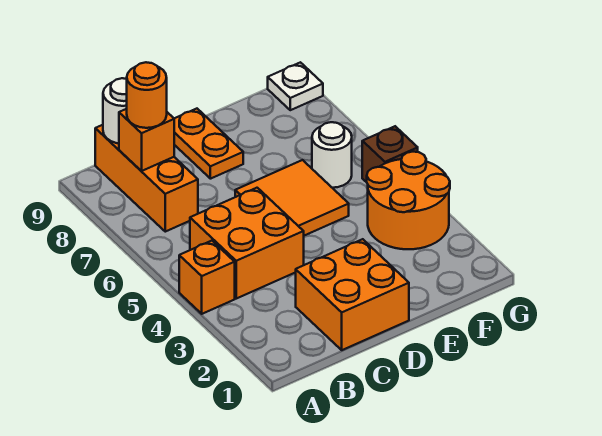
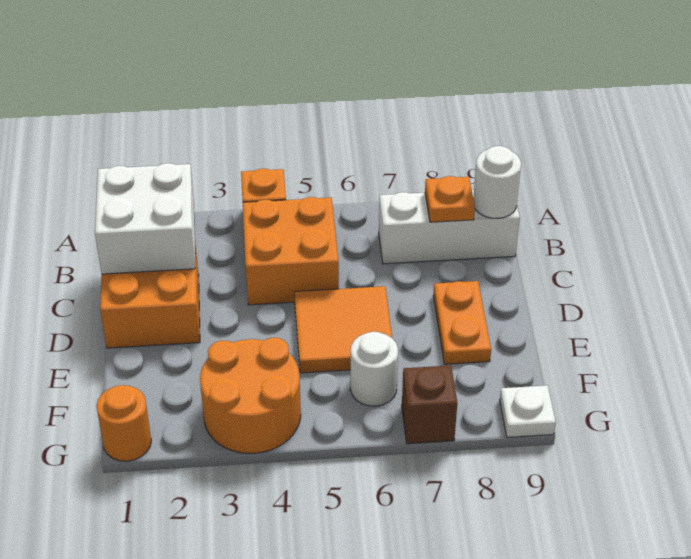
none -> white brick B1:C2 level 2
orange brick B7:B9 level 1 -> white brick B7:B9 level 1
orange brick B8 level 2 -> orange plate B8 level 2
orange round brick B8 level 3 -> orange round brick G1 level 1
orange plate D8:D9 level 1 -> orange plate D8:E8 level 1
brown brick G5 level 1 -> brown brick G7 level 1

